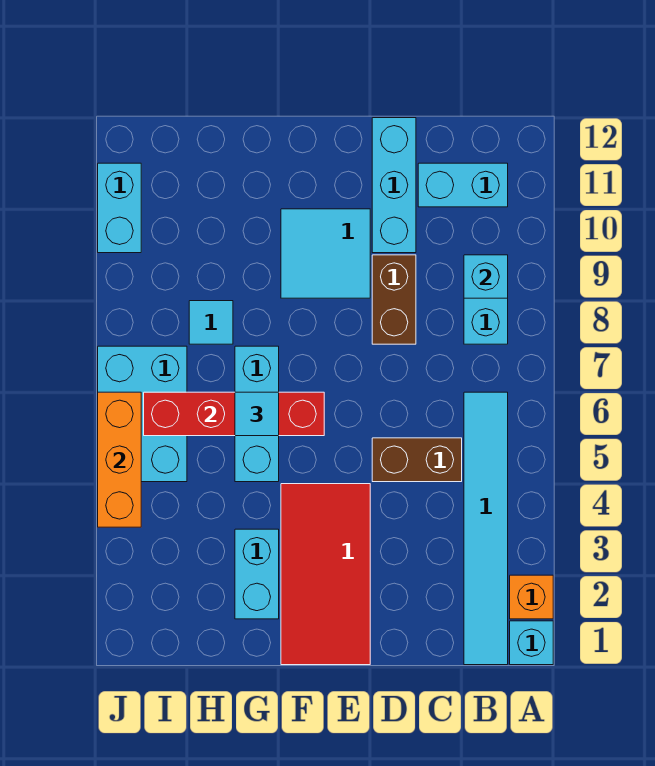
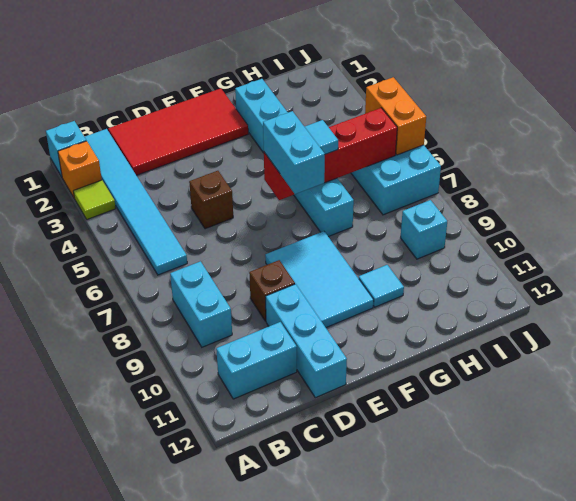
none -> lime tile A3 level 1
cyan brick B9 level 2 -> cyan brick I9 level 1
brown brick C5:D5 level 1 -> brown brick D5 level 1
brown brick D8:D9 level 1 -> brown brick D9 level 1
red tile E1:F4 level 1 -> red tile C1:F2 level 1
cyan tile E9:F10 level 1 -> cyan tile E8:F10 level 1
cyan tile H8 level 1 -> cyan tile G10 level 1
orange brick J4:J6 level 2 -> orange brick J5:J6 level 2
cyan brick J10:J11 level 1 -> cyan brick F6:F7 level 3

